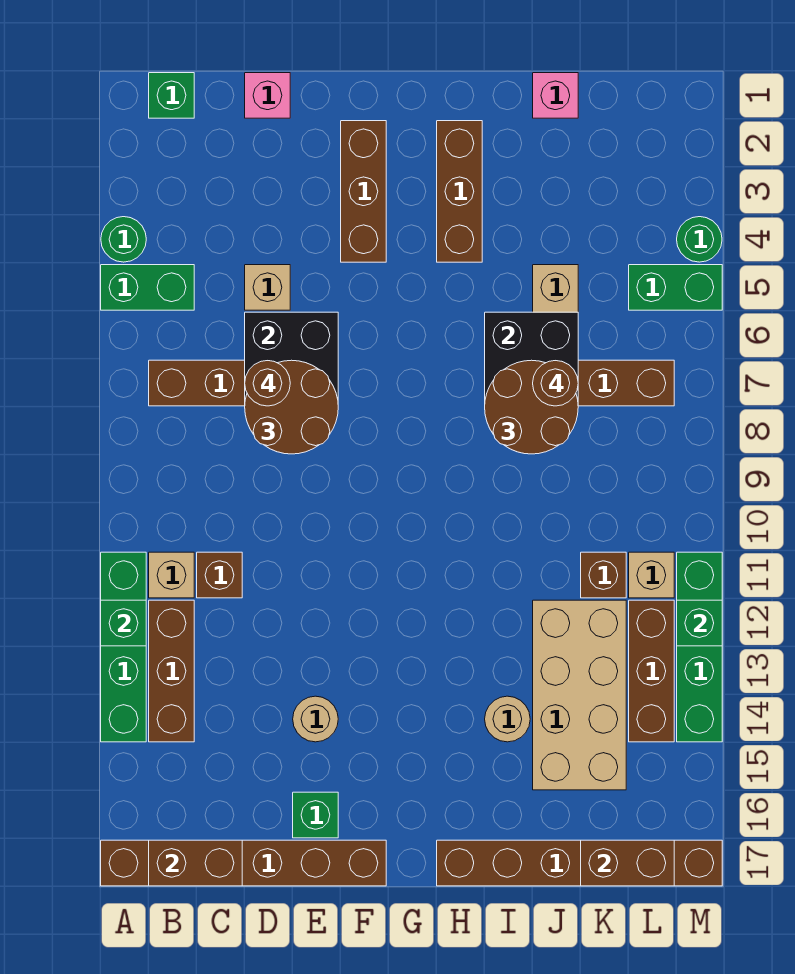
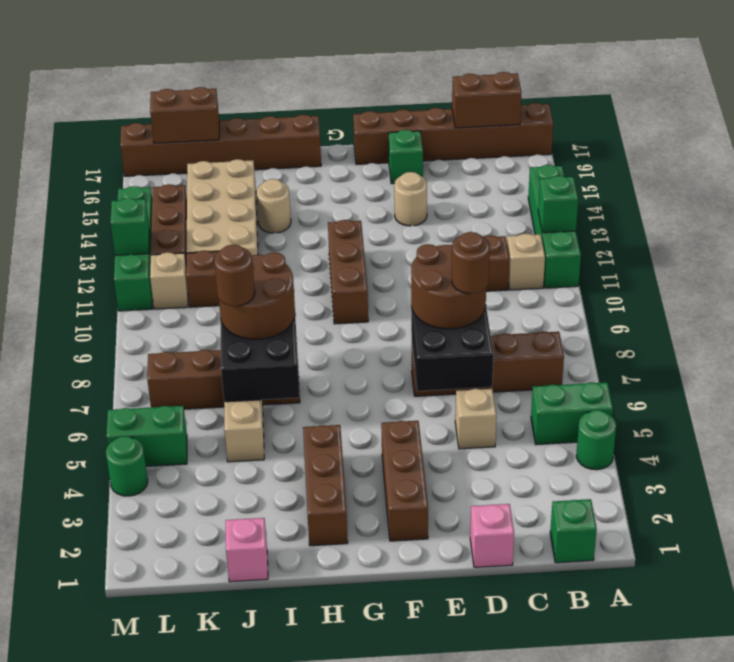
brown brick B12:B14 level 1 -> brown brick G10:G12 level 1

